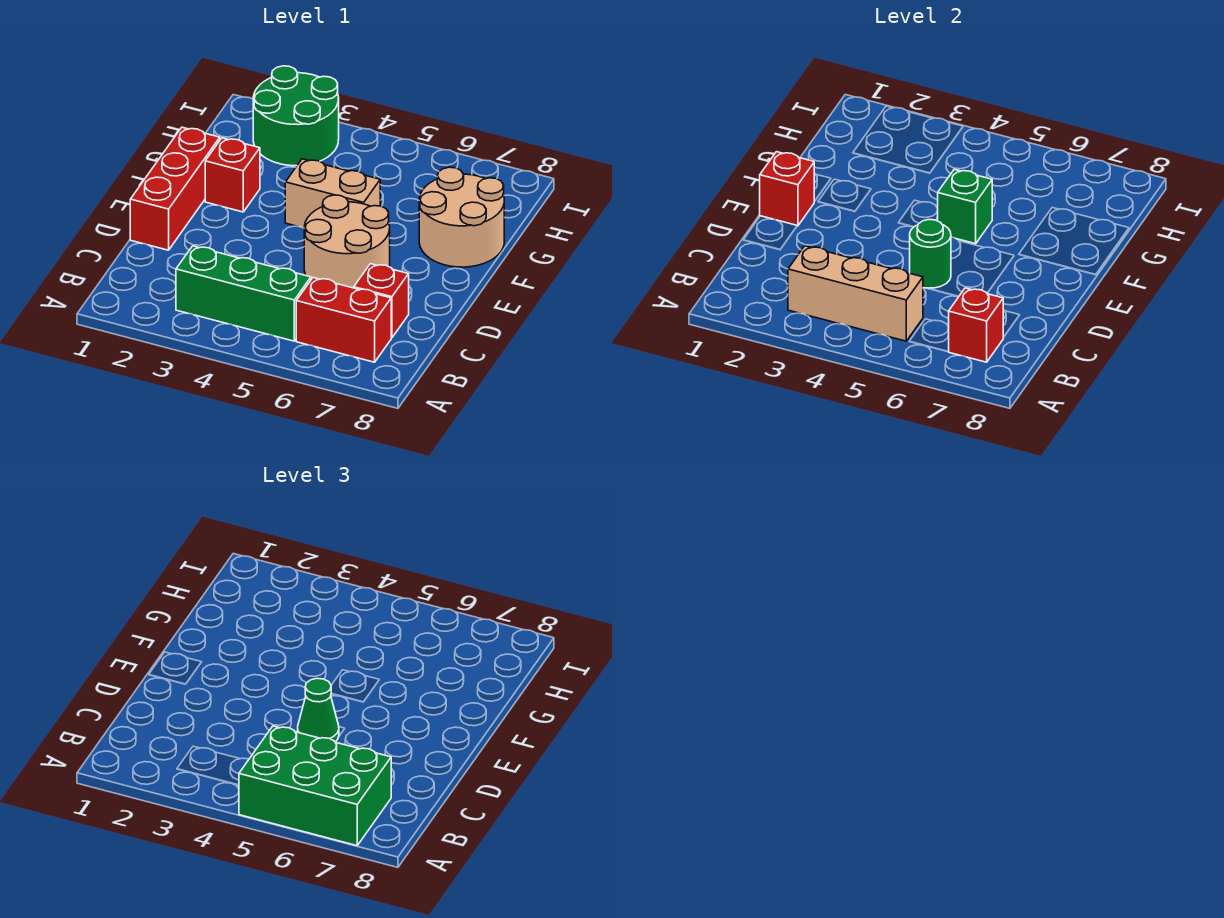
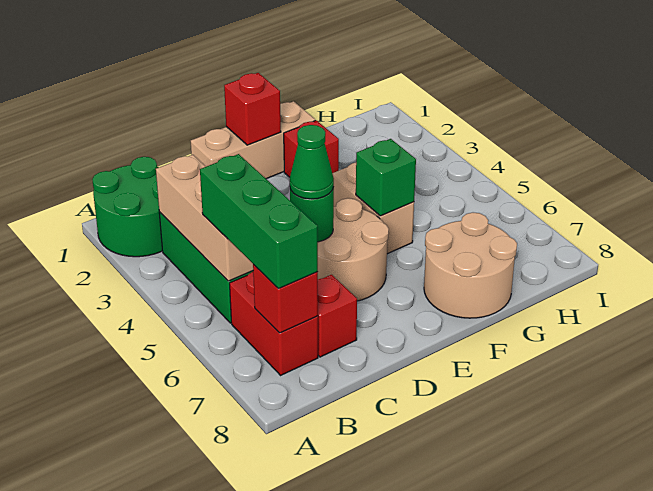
green brick A5:B7 level 3 -> green brick B5:B7 level 3
red brick D1:F1 level 1 -> tan brick D1:F1 level 1
green round brick H2:I3 level 1 -> green round brick A1:B2 level 1

